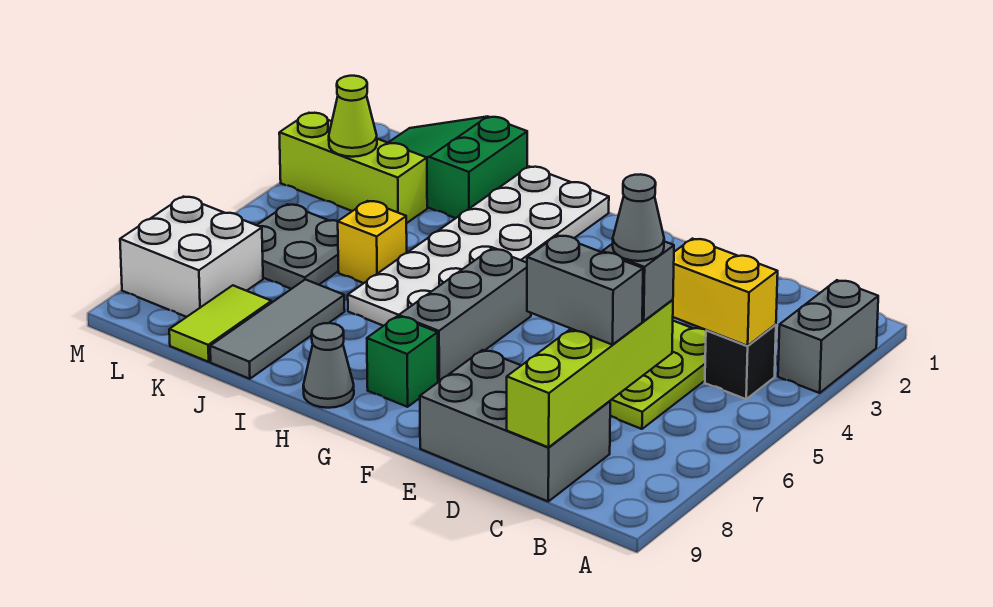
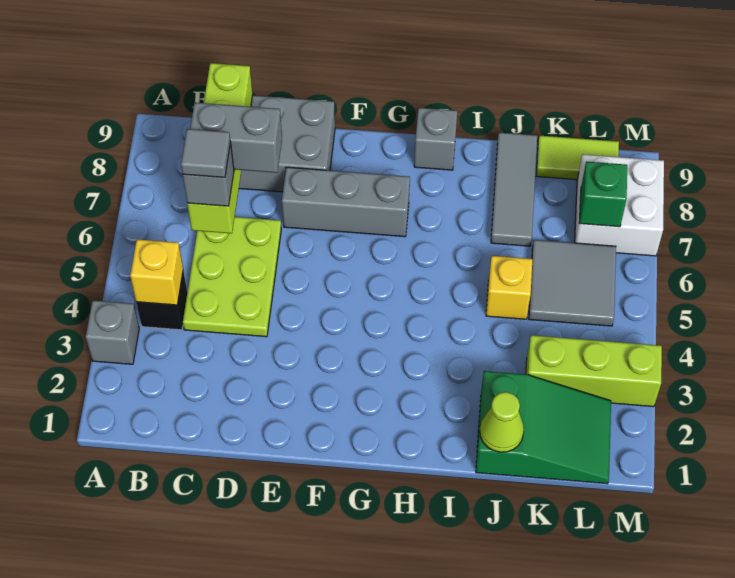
grey brick A2:A3 level 1 -> grey brick A3 level 1
yellow brick B4:C4 level 2 -> yellow brick B4 level 2
grey cone C6 level 4 -> grey tile C6 level 4
grey brick G5:G7 level 1 -> grey brick E7:G7 level 1
green brick G8 level 1 -> green brick L7 level 2
white plate H1:I6 level 1 -> none
grey cone H9 level 1 -> grey brick H9 level 1
grey plate K5:L6 level 1 -> grey tile K5:L6 level 1
lime tile K8:K9 level 1 -> lime tile K9:L9 level 1
lime cone L3 level 2 -> lime cone J1 level 2

